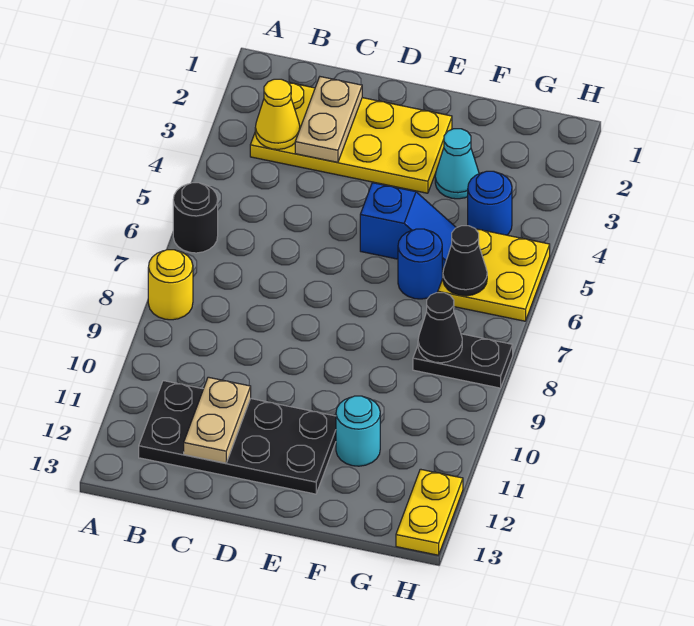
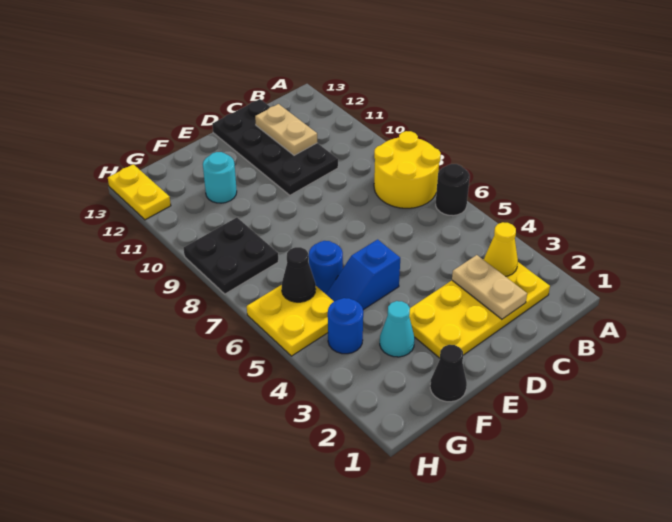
yellow round brick A8 level 1 -> yellow round brick A7:B8 level 1
black plate B11:E12 level 1 -> black plate C10:D13 level 1
black plate G8:H8 level 1 -> black plate G8:H9 level 1
black cone G8 level 2 -> black cone F1 level 1

